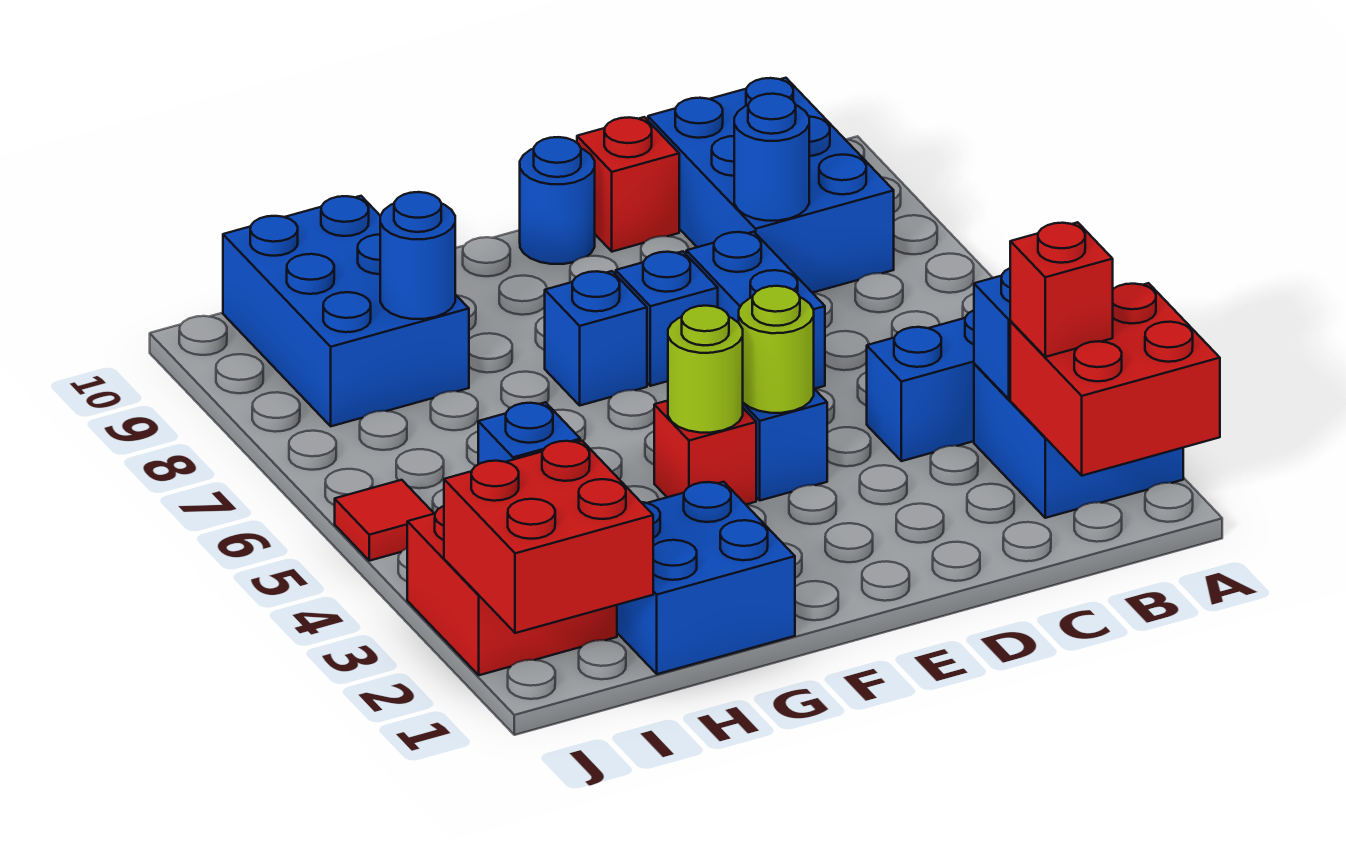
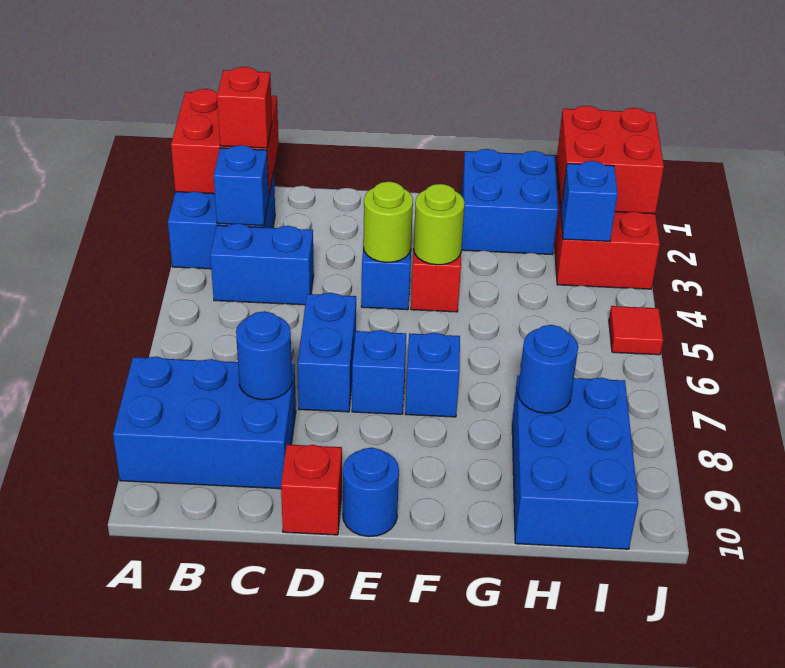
blue brick B8:C10 level 1 -> blue brick A8:C9 level 1

